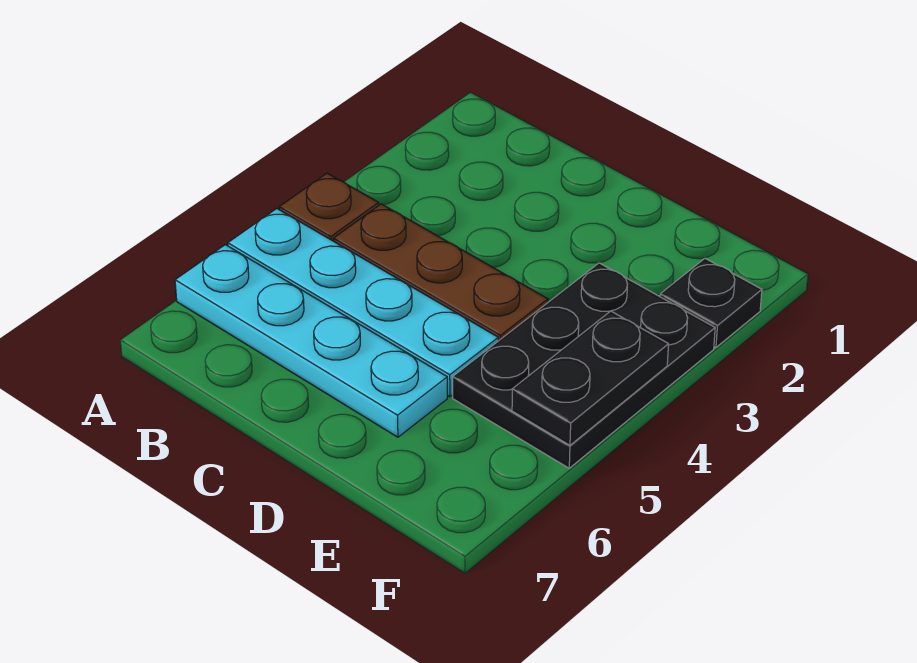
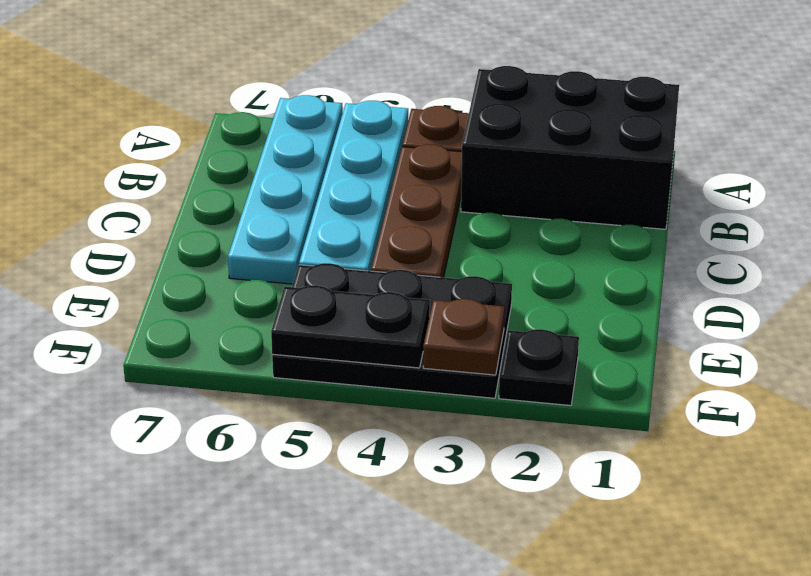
none -> black brick A1:B3 level 1
none -> brown plate F3 level 2

